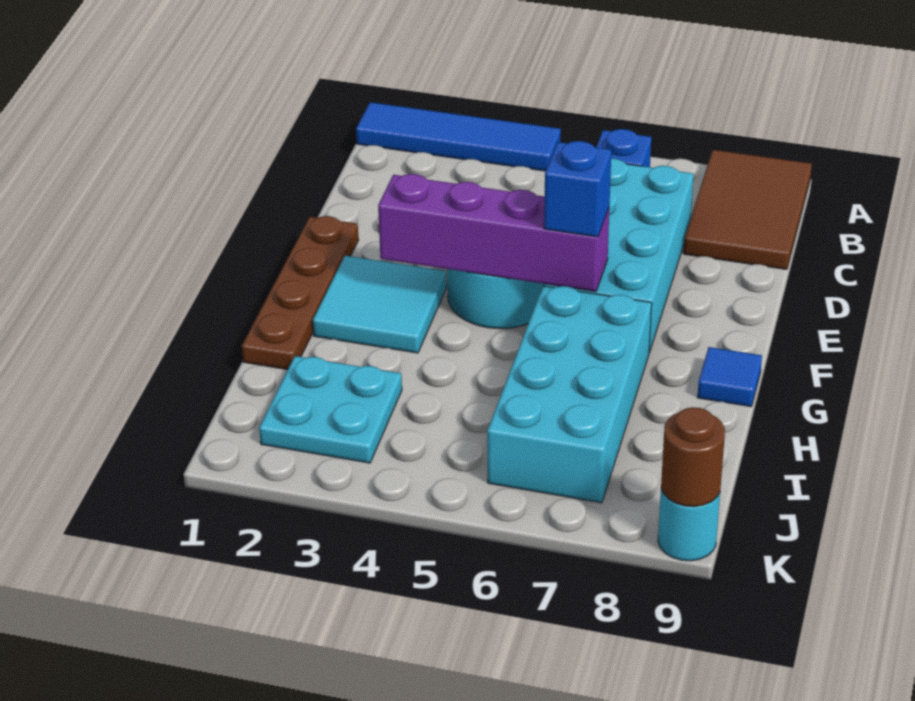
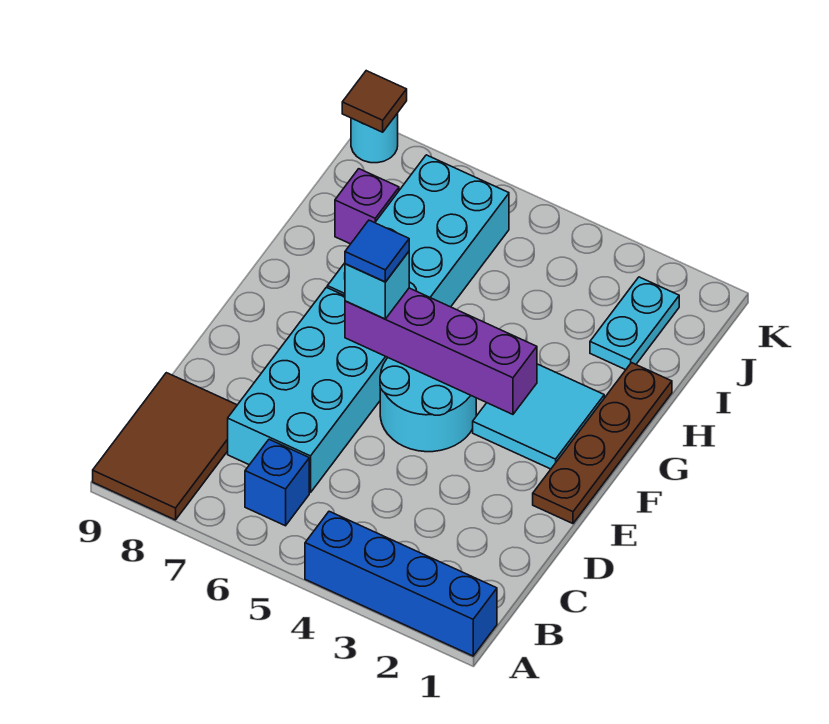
blue tile A1:A4 level 1 -> blue brick A1:A4 level 1
blue brick F6 level 3 -> cyan brick F6 level 3
blue tile G9 level 1 -> blue tile F6 level 4
cyan plate I2:J3 level 1 -> cyan plate I2:J2 level 1
none -> purple brick I8 level 1
brown round brick K9 level 2 -> brown tile K9 level 2

